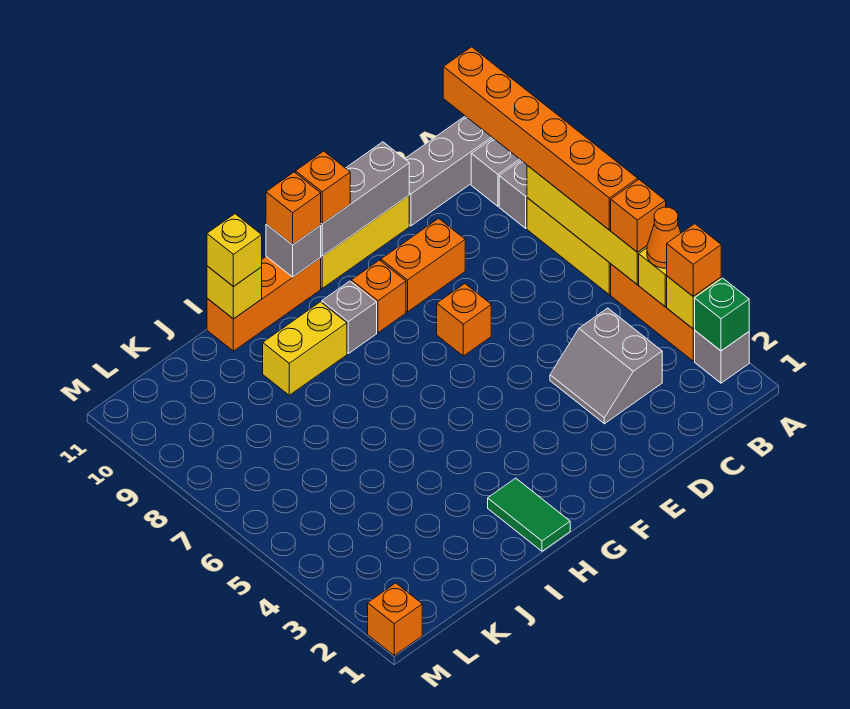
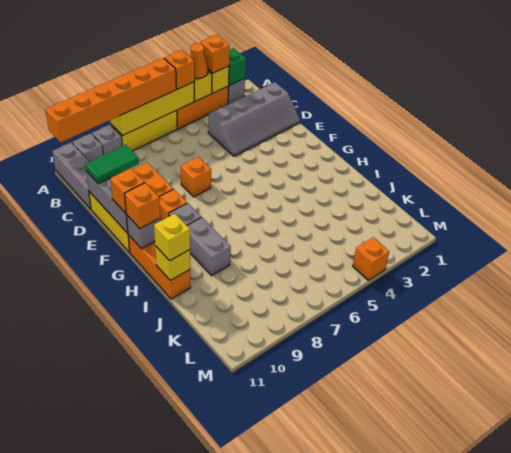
grey slope C3:D4 level 1 top C -> grey slope C1:D4 level 1 top C
green tile H1:H2 level 1 -> green tile D10:D11 level 3
yellow brick H9:I9 level 1 -> grey brick H9:I9 level 1
orange brick M1 level 1 -> orange brick M4 level 1

